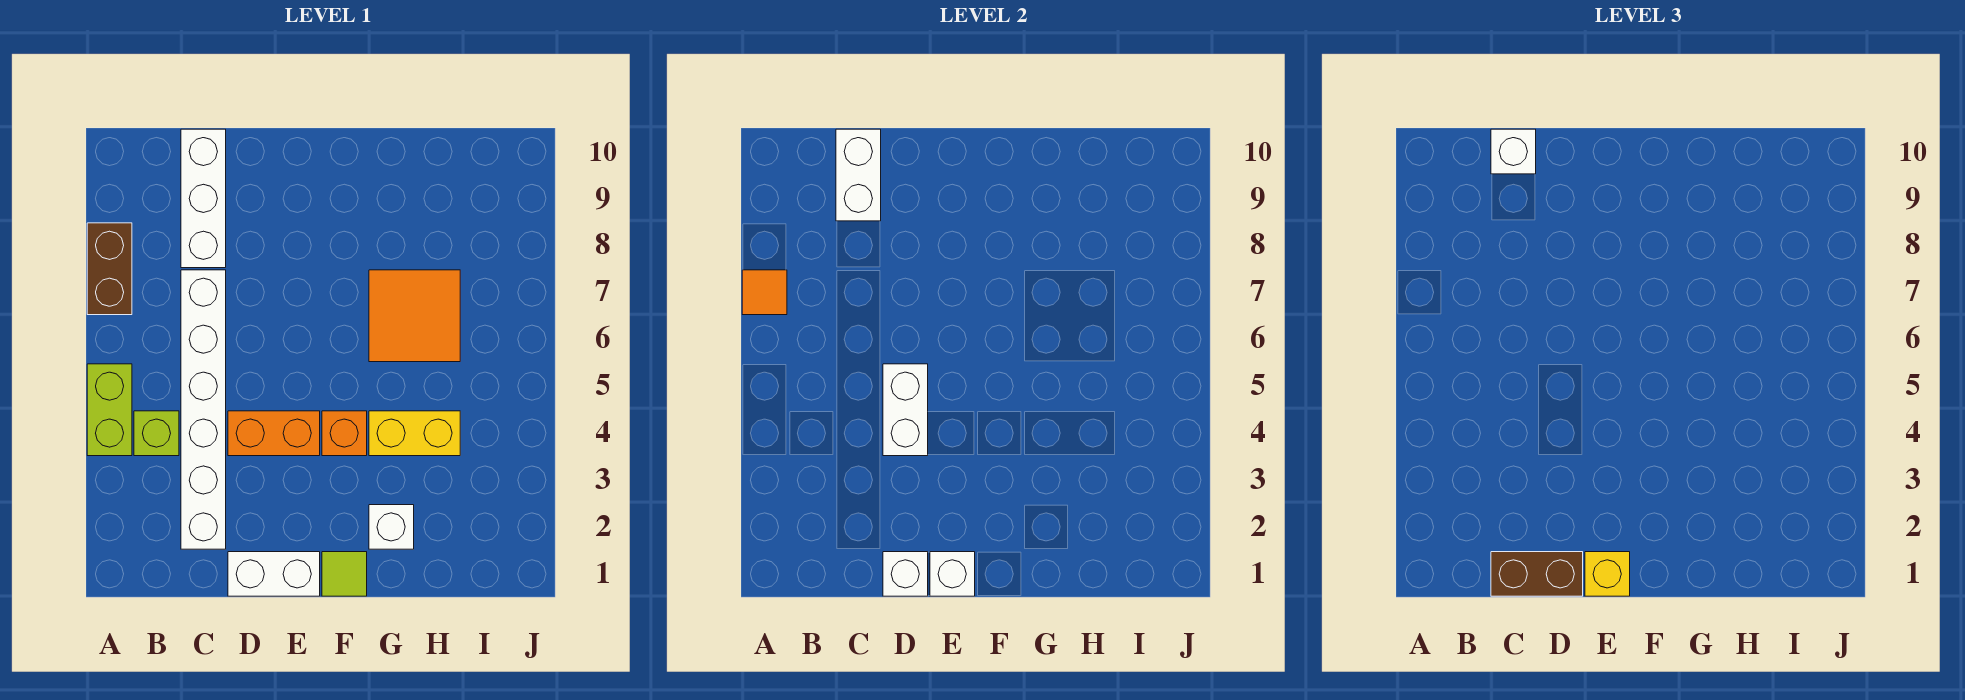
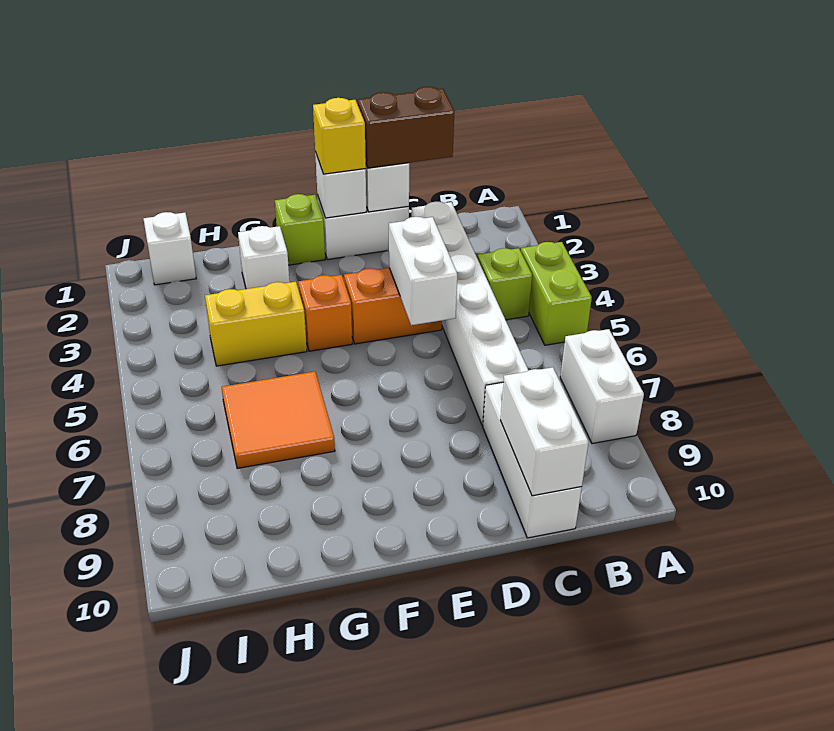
brown brick A7:A8 level 1 -> white brick A7:A8 level 1
orange tile A7 level 2 -> none
white brick C10 level 3 -> white brick I1 level 1
lime tile F1 level 1 -> lime brick F1 level 1

